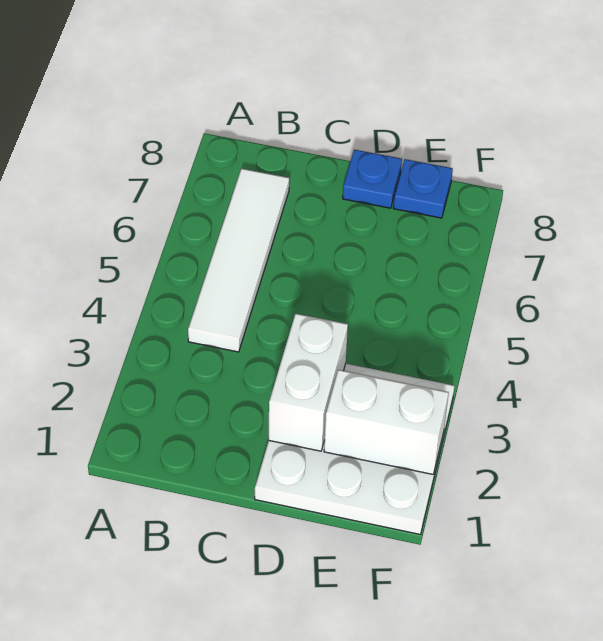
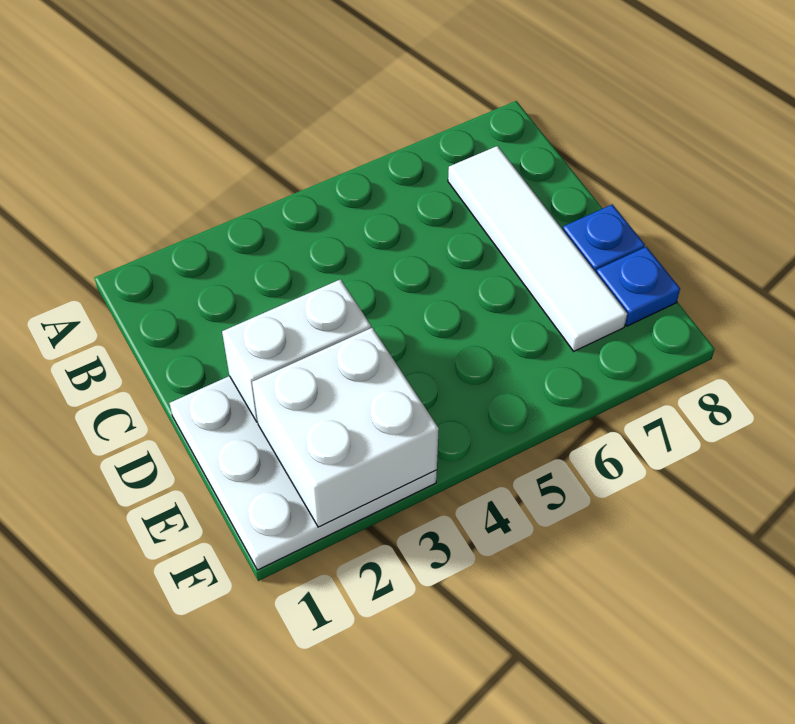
white tile B4:B7 level 1 -> white tile B7:E7 level 1
white brick E2:F2 level 2 -> white brick E2:F3 level 2

